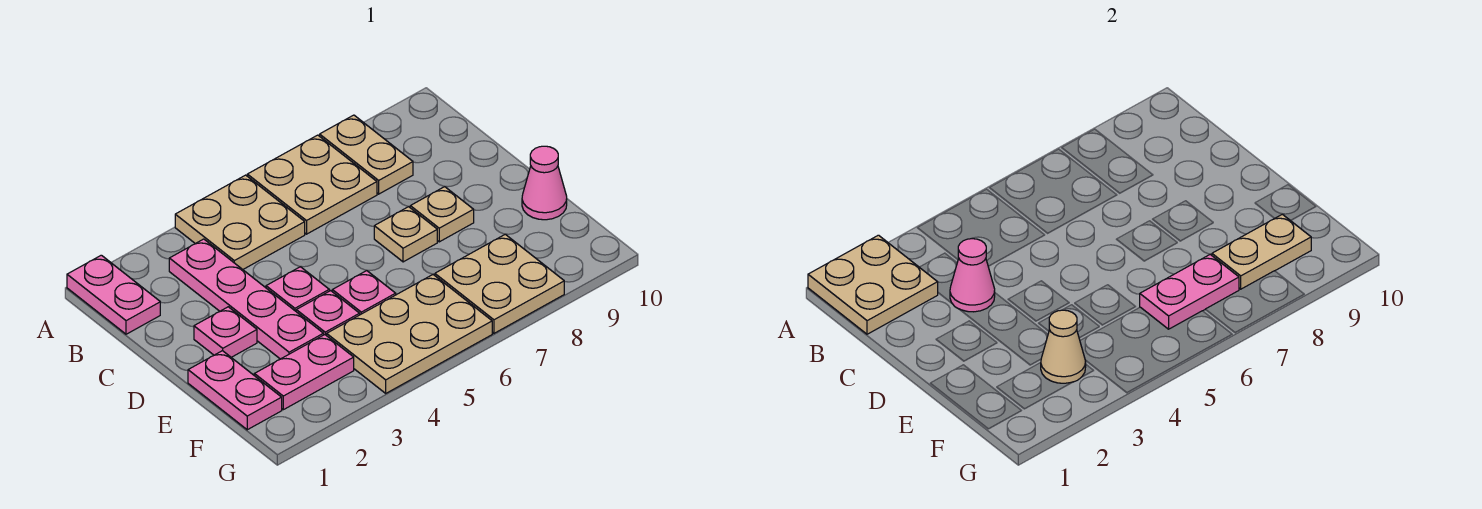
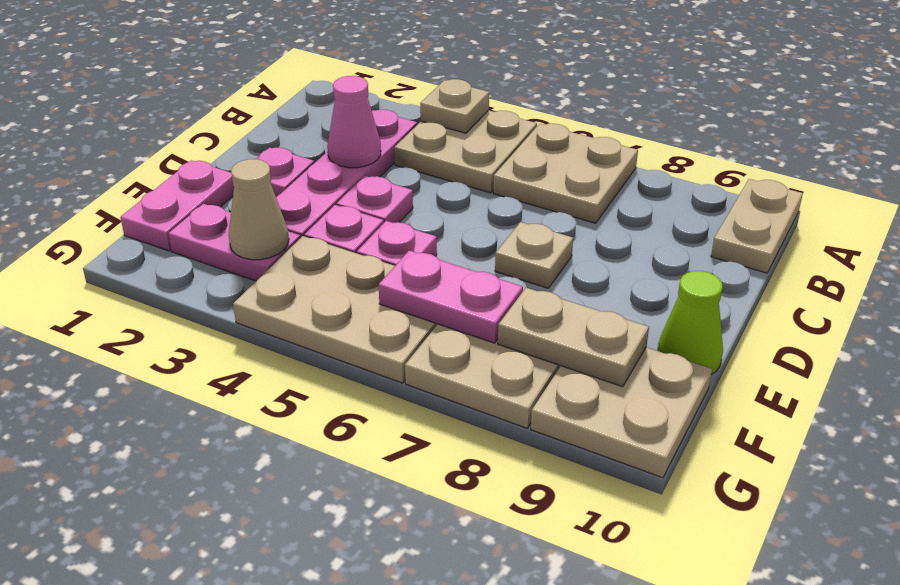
pink plate A1:B1 level 1 -> none
tan plate A1:B2 level 2 -> tan plate F9:G10 level 1
tan plate A8:B8 level 1 -> tan plate A10:B10 level 1
tan plate D8 level 1 -> tan plate A4 level 2
pink cone E10 level 1 -> lime cone E10 level 1

